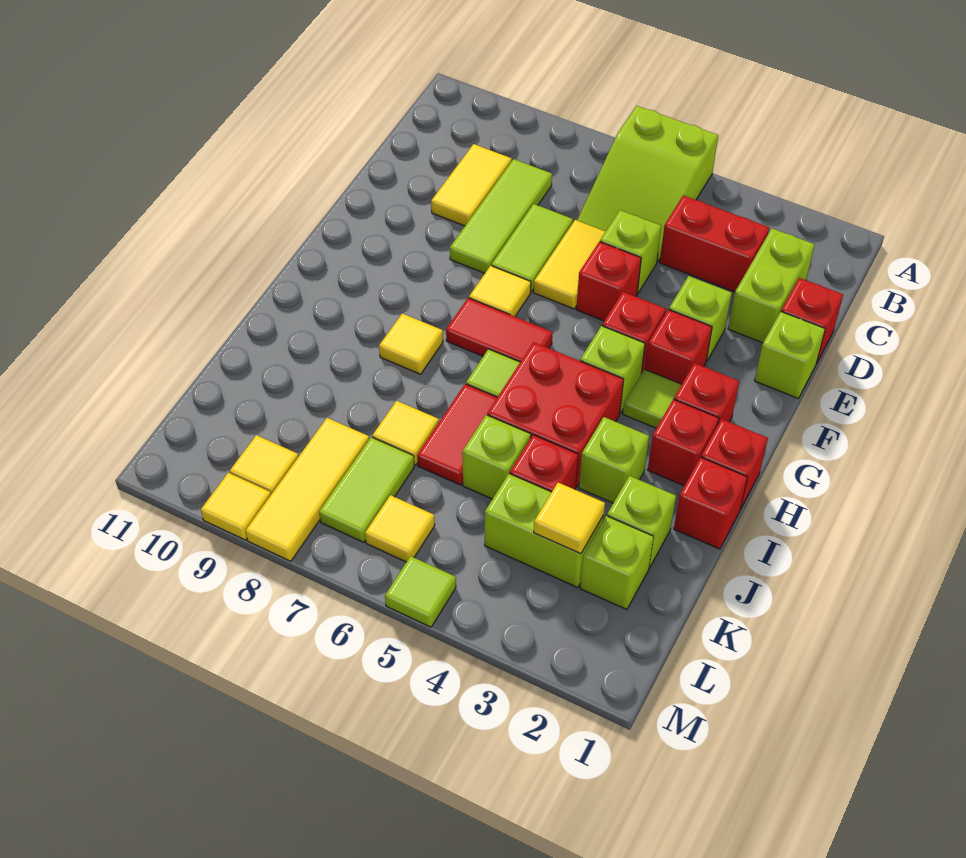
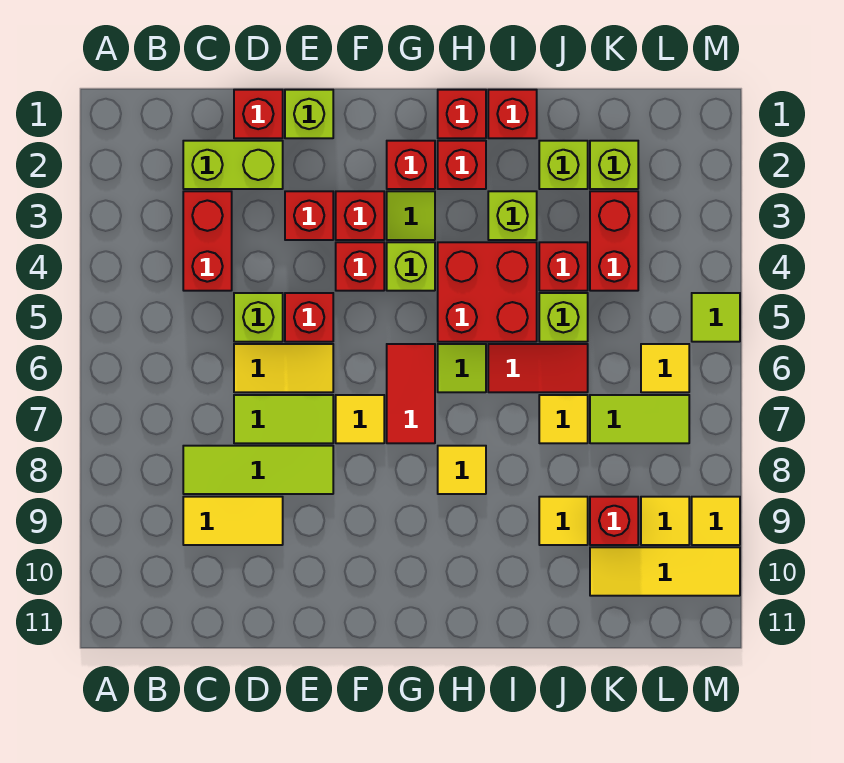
lime slope A5:C6 level 1 top A -> none
lime brick E3 level 1 -> red brick E3 level 1
lime brick K3:K4 level 1 -> red brick K3:K4 level 1
yellow tile K3 level 2 -> yellow tile J9 level 1
yellow tile K8:M8 level 1 -> yellow tile K10:M10 level 1
none -> red brick K9 level 1

